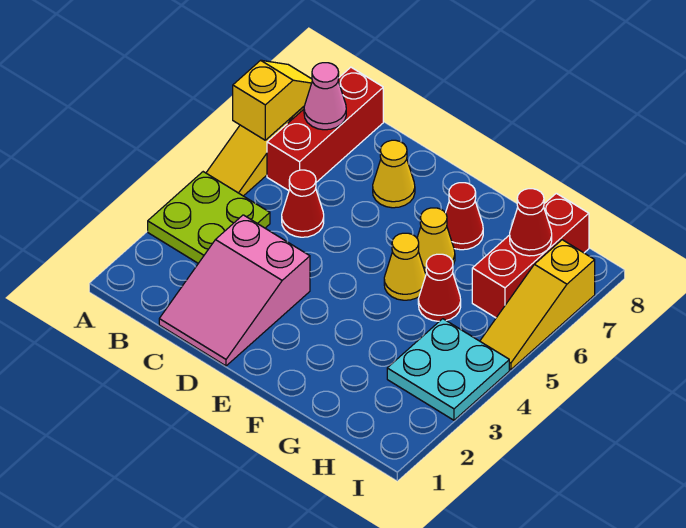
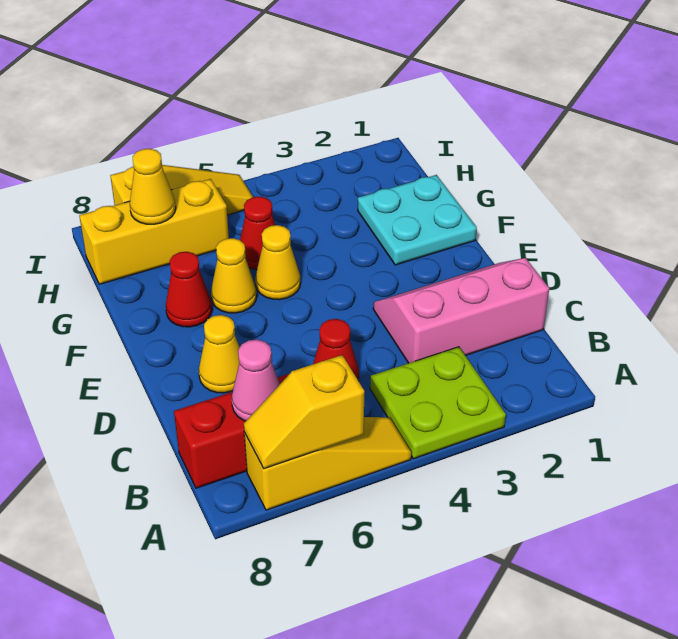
pink slope C1:D3 level 1 top 3 -> pink slope C1:D3 level 1 top C
cyan plate H3:I4 level 1 -> cyan plate F1:G2 level 1
red brick H6:H8 level 1 -> yellow brick H6:H8 level 1
red cone H7 level 2 -> yellow cone H7 level 2

